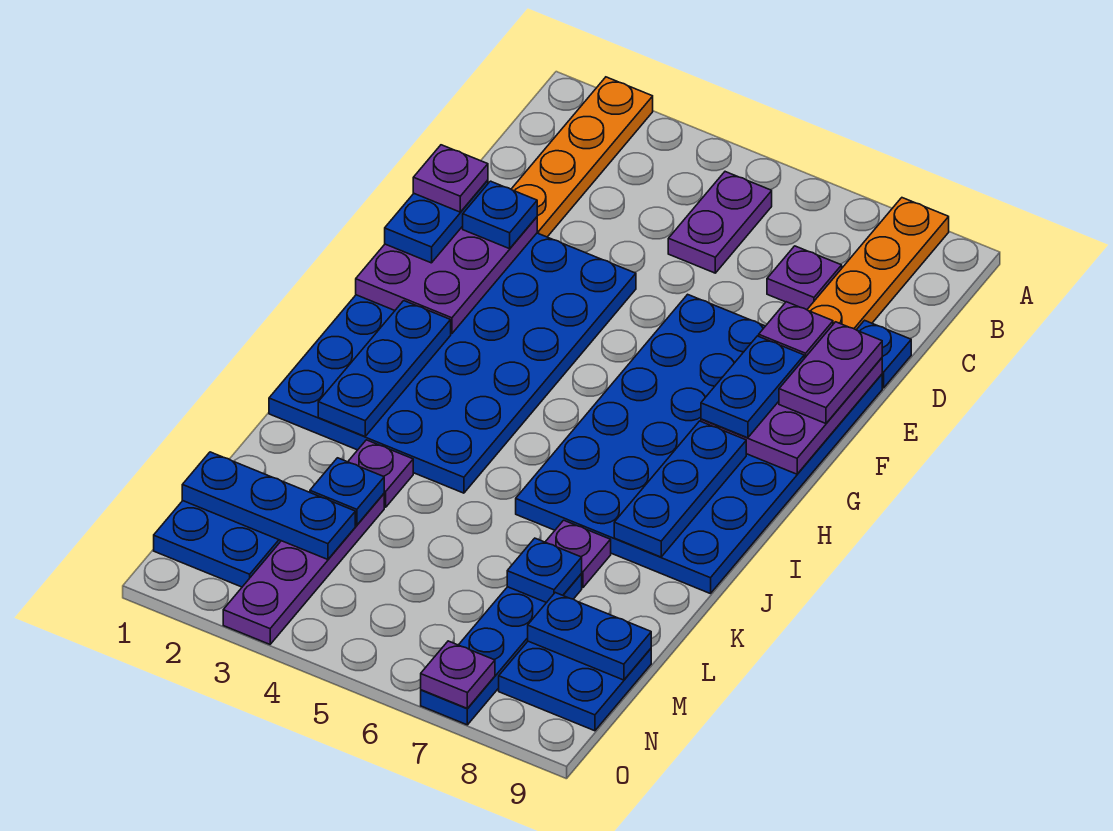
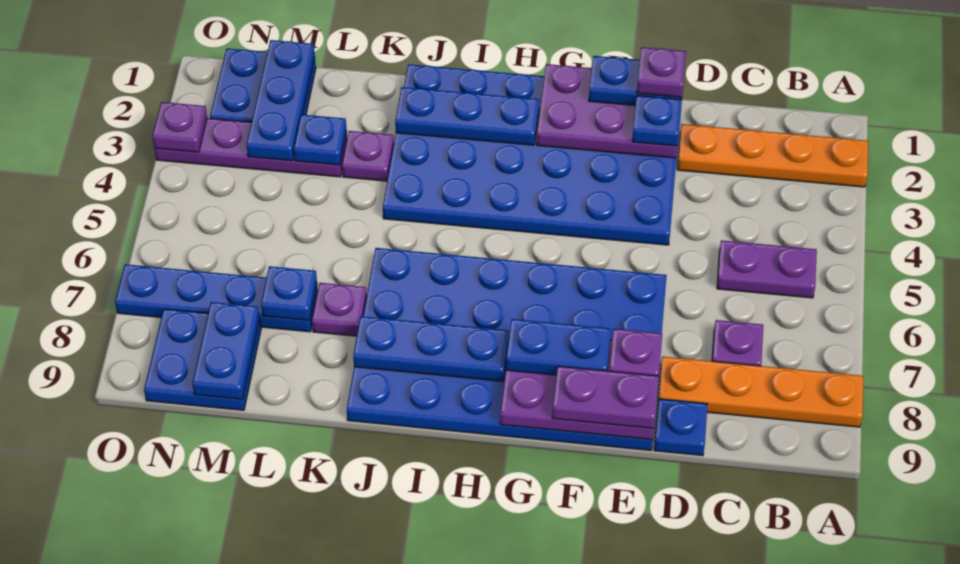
purple plate O7 level 2 -> purple plate O3 level 2

